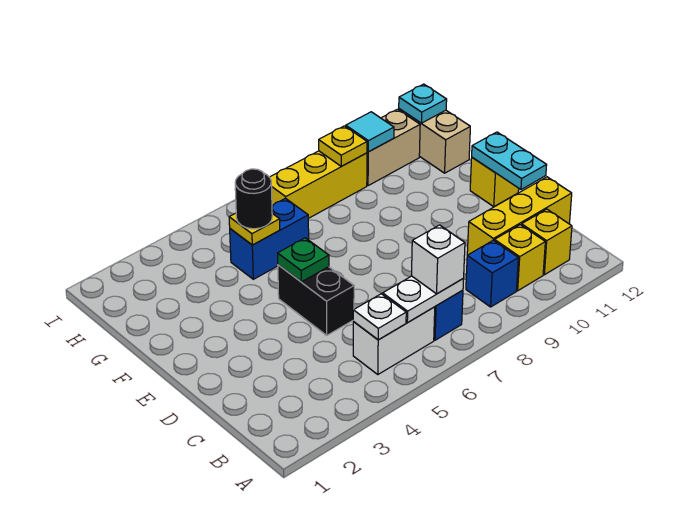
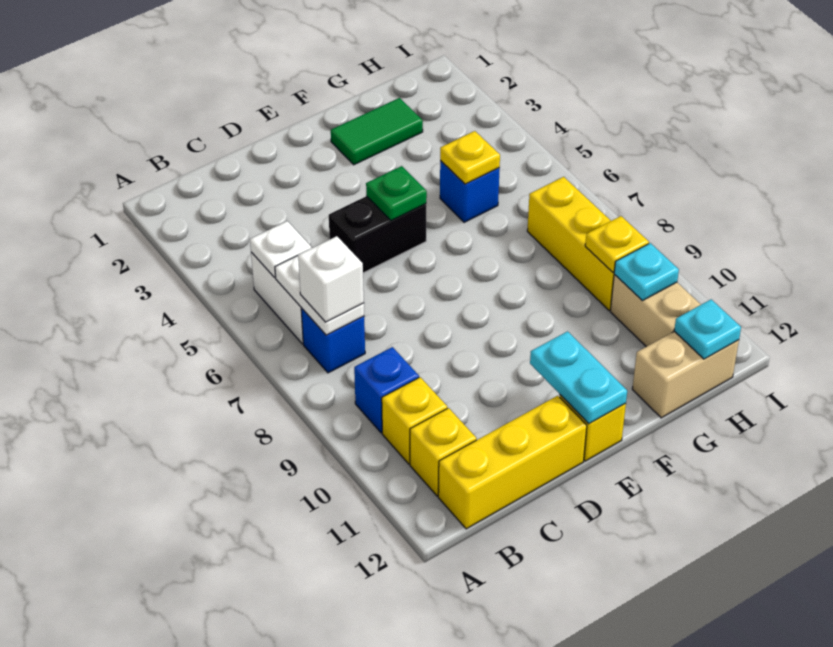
yellow brick C10:C12 level 1 -> yellow brick B12:D12 level 1
cyan plate D12:E12 level 2 -> cyan plate E11:E12 level 2
none -> green tile F2:G2 level 1
blue brick G5:G6 level 1 -> blue brick G5 level 1
black round brick G5 level 3 -> none
cyan tile H10 level 2 -> cyan plate H10 level 2

